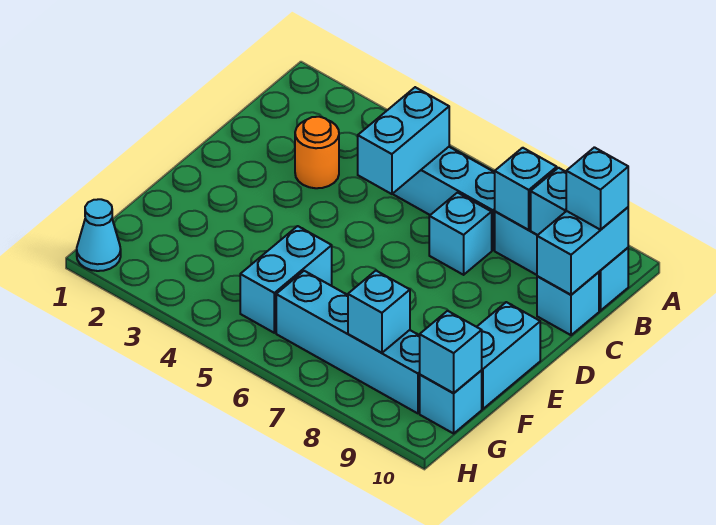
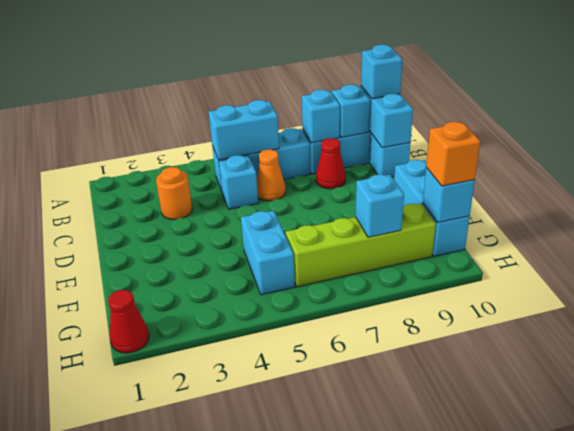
cyan brick B5:C5 level 2 -> cyan brick B5:B6 level 2
none -> orange cone C6 level 1
cyan brick C7 level 1 -> cyan brick C5 level 1
none -> red cone C8 level 1
cyan brick G6:G9 level 1 -> lime brick G6:G9 level 1
none -> orange brick G10 level 3
cyan cone H1 level 1 -> red cone H1 level 1

